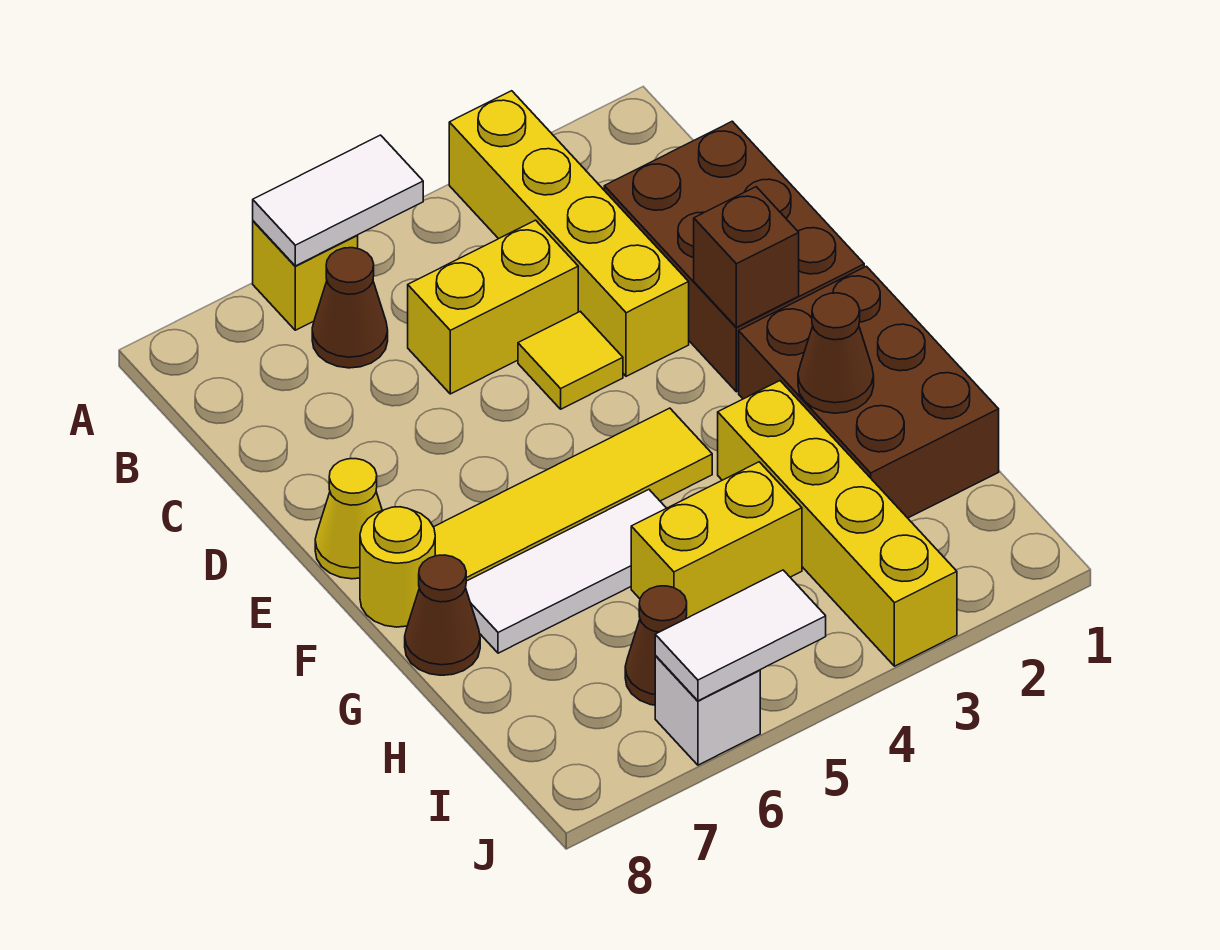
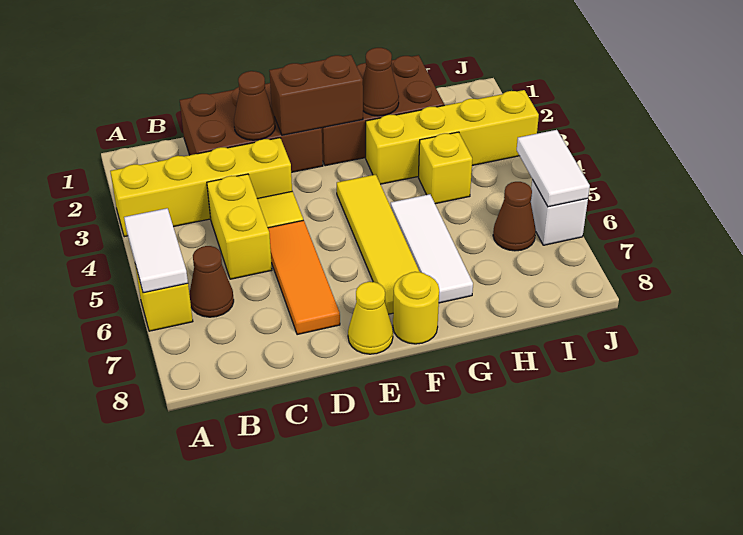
none -> orange tile D5:D7 level 1
brown brick E2 level 2 -> brown brick E2:F2 level 2
brown cone G8 level 1 -> brown cone D2 level 2
yellow brick H4:H5 level 1 -> yellow brick H4 level 1

